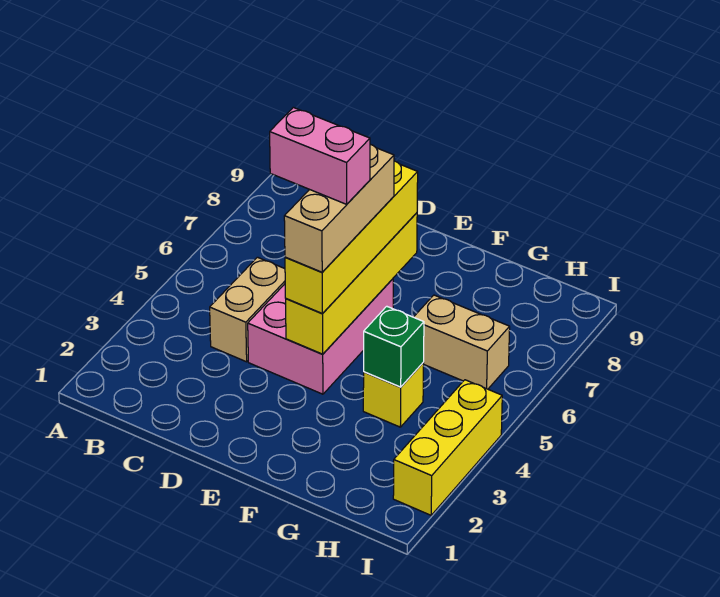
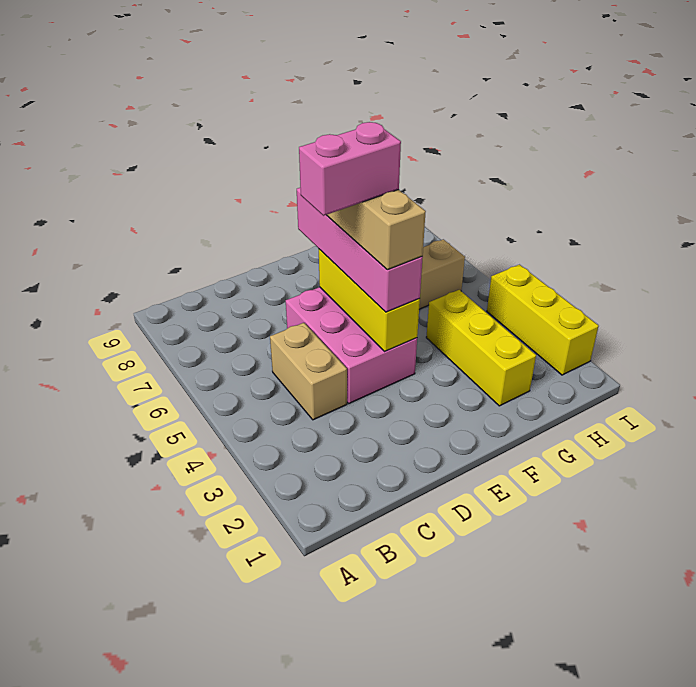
yellow brick E4:E7 level 2 -> yellow brick E4:E6 level 2
yellow brick E4:E7 level 3 -> pink brick E4:E7 level 3
yellow brick G4 level 1 -> yellow brick G2:G4 level 1
green brick G4 level 2 -> none

